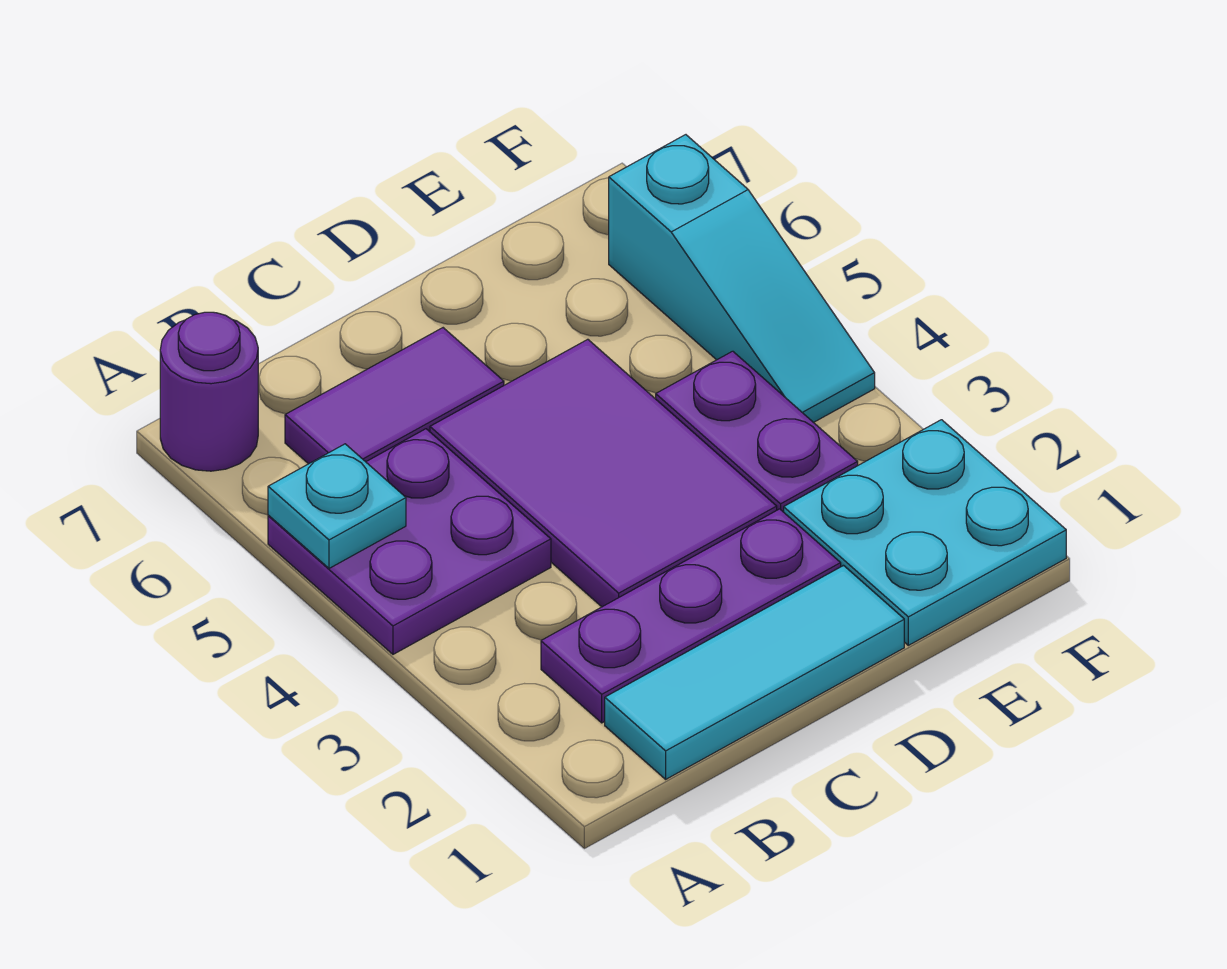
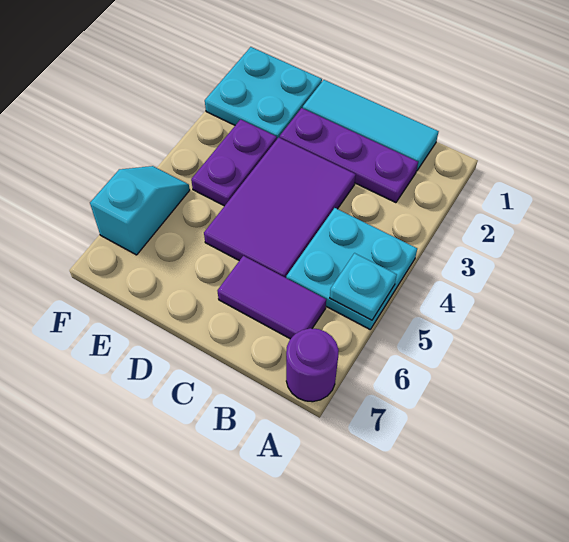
purple plate A4:B5 level 1 -> cyan plate A4:B5 level 1
cyan slope F4:F6 level 1 top 6 -> cyan slope F5:F6 level 1 top 6

